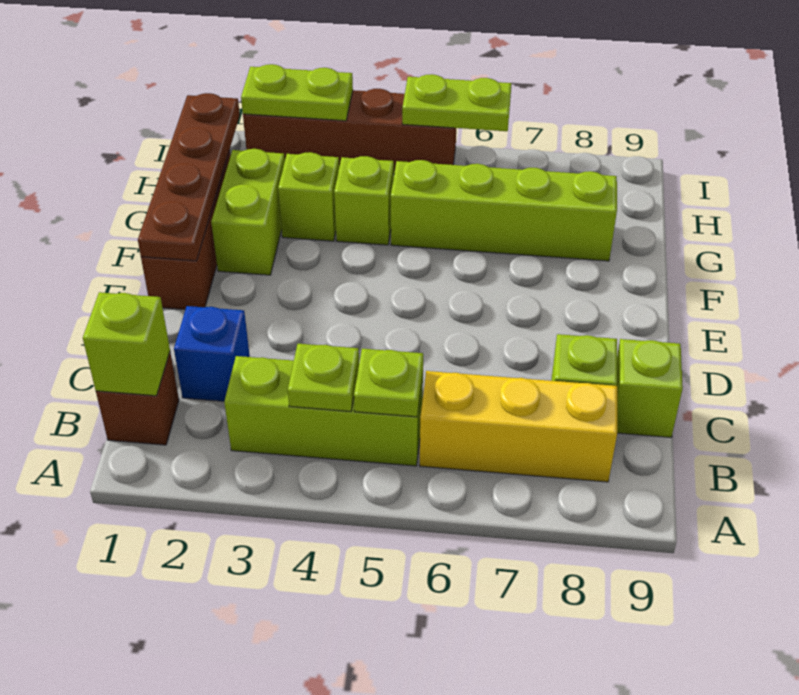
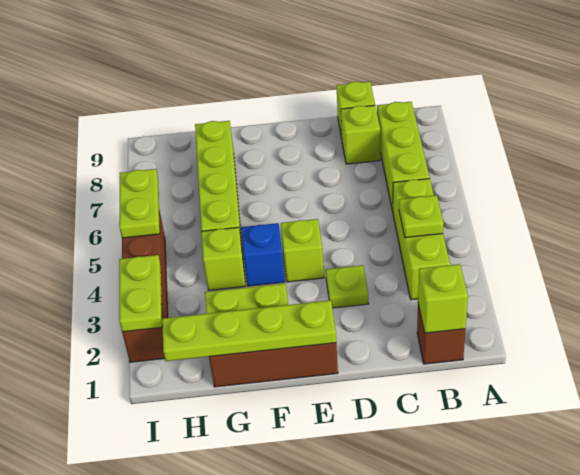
lime plate B5 level 2 -> lime plate D3 level 1
yellow brick B6:B8 level 1 -> lime brick B6:B8 level 1
blue brick C2 level 1 -> blue brick F4 level 1
brown plate E1:H1 level 2 -> lime plate E1:H1 level 2
lime brick G3 level 1 -> lime brick E4 level 1

